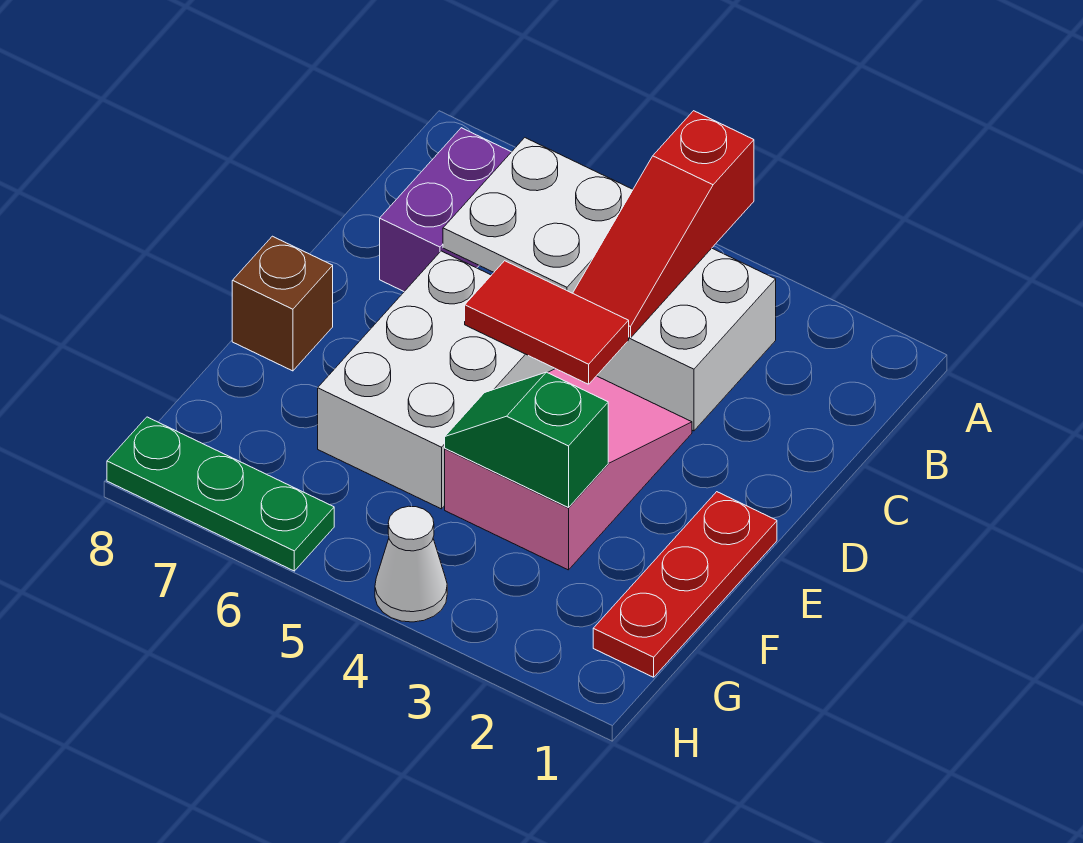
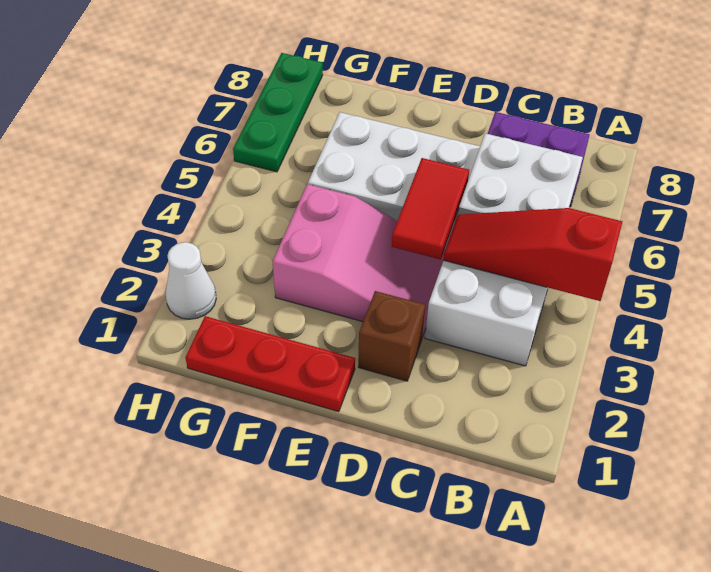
brown brick E8 level 1 -> brown brick D2 level 1
green slope F3:F4 level 2 top 3 -> none
white cone H4 level 1 -> white cone H2 level 1

